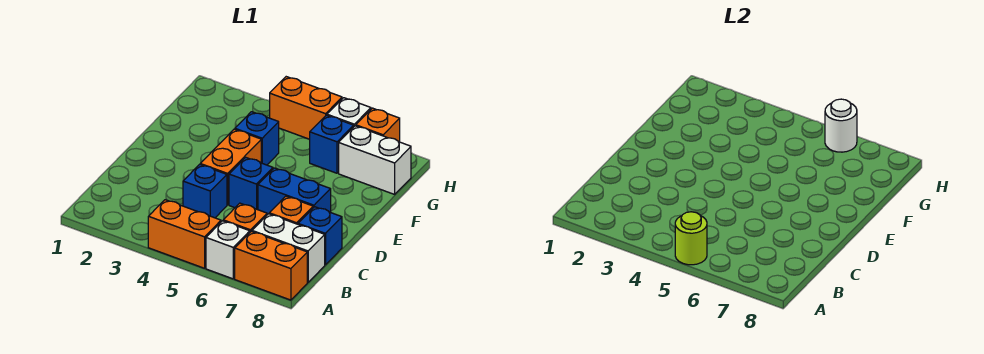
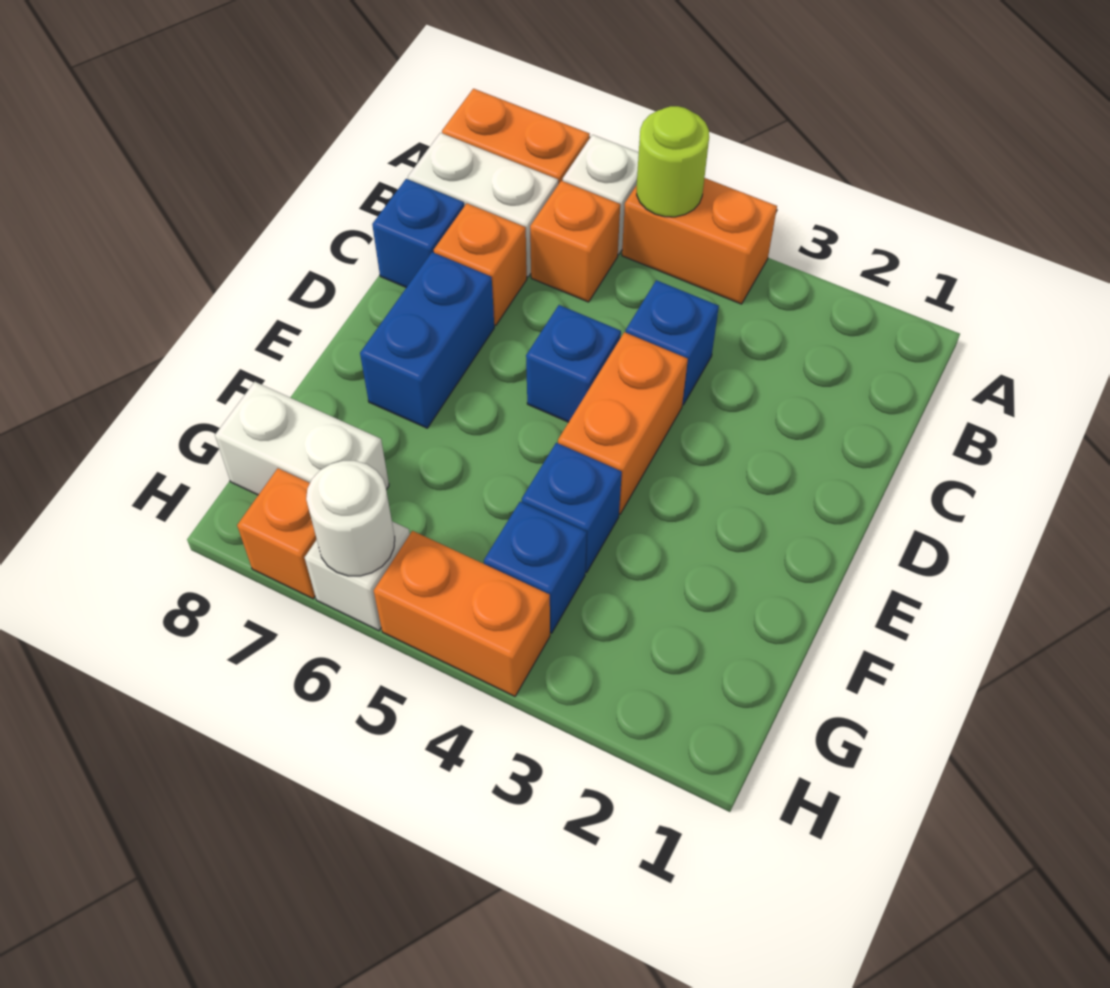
blue brick D6:D7 level 1 -> blue brick D7:E7 level 1
blue brick G6 level 1 -> blue brick G4 level 1

